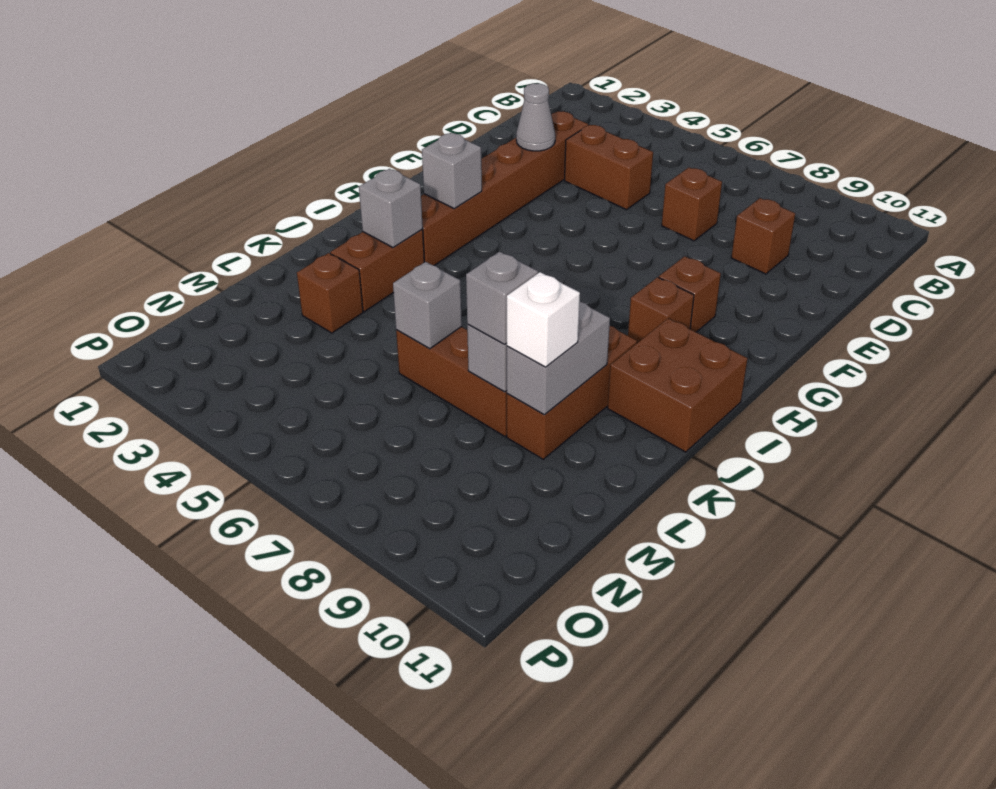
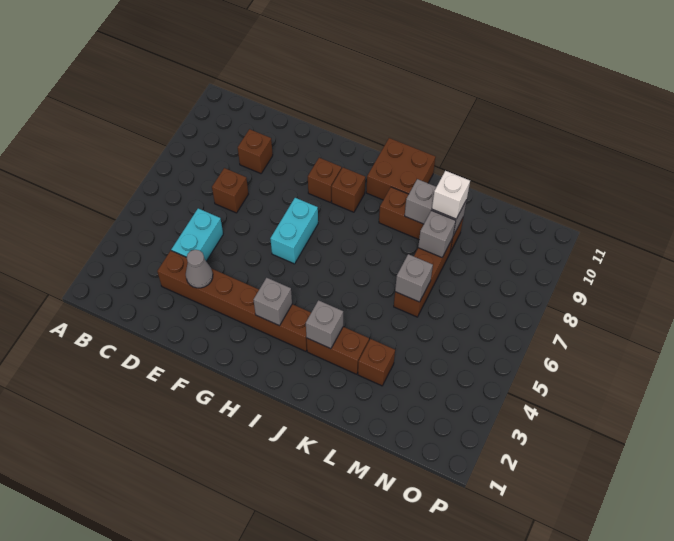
brown brick D4:D5 level 1 -> cyan brick D4:D5 level 1
none -> cyan brick G6:G7 level 1
grey brick L8 level 3 -> none

